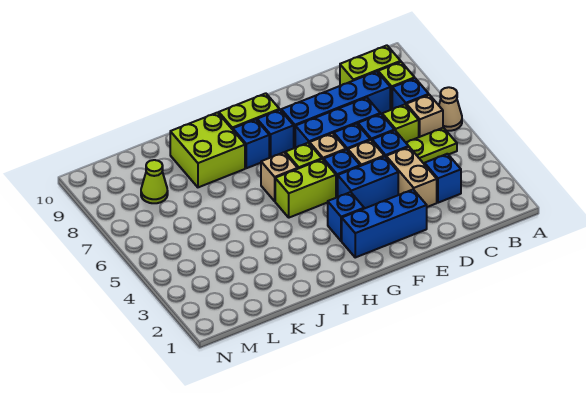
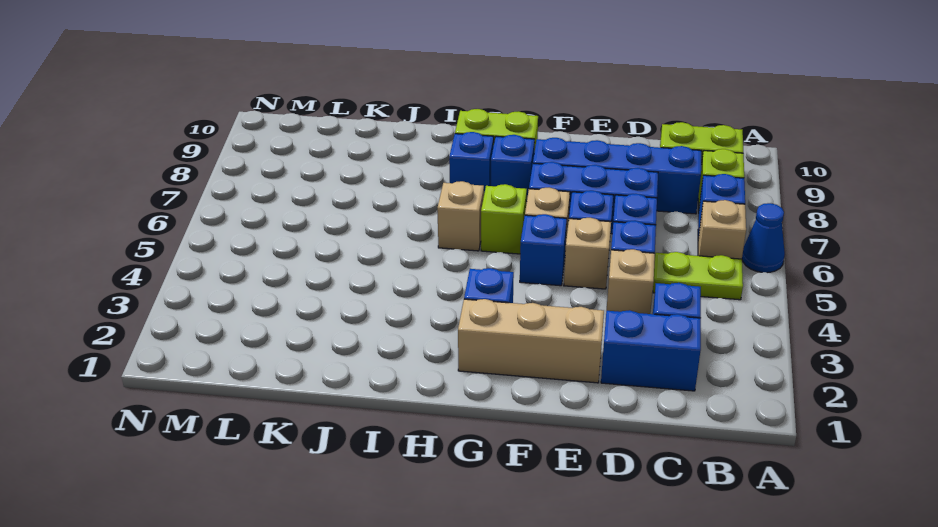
tan cone A6 level 1 -> blue cone A6 level 1
lime brick C6 level 1 -> none
tan brick D3:D4 level 1 -> tan brick D4 level 1
blue brick E2:G2 level 1 -> tan brick E2:G2 level 1
blue brick E4:F4 level 1 -> blue brick C2:D2 level 1
lime brick G5:H5 level 1 -> none
lime brick I8:J9 level 1 -> none
lime cone L8 level 1 -> none

